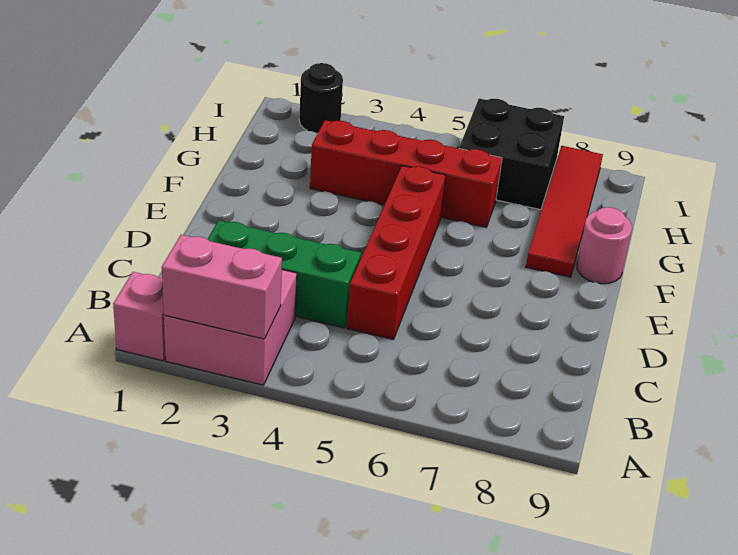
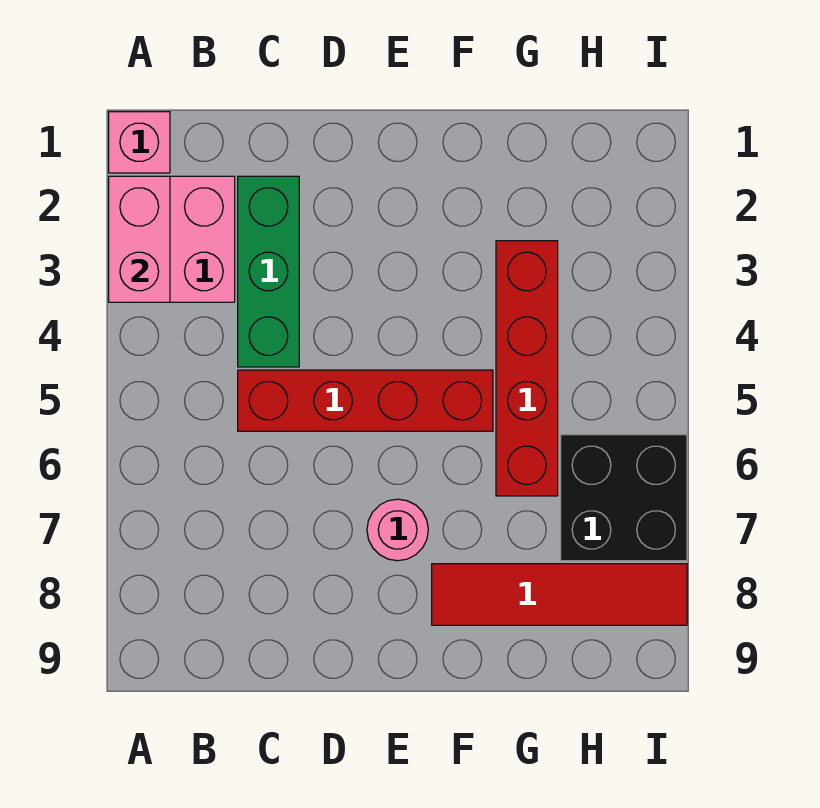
pink round brick F9 level 1 -> pink round brick E7 level 1
black round brick I2 level 1 -> none

